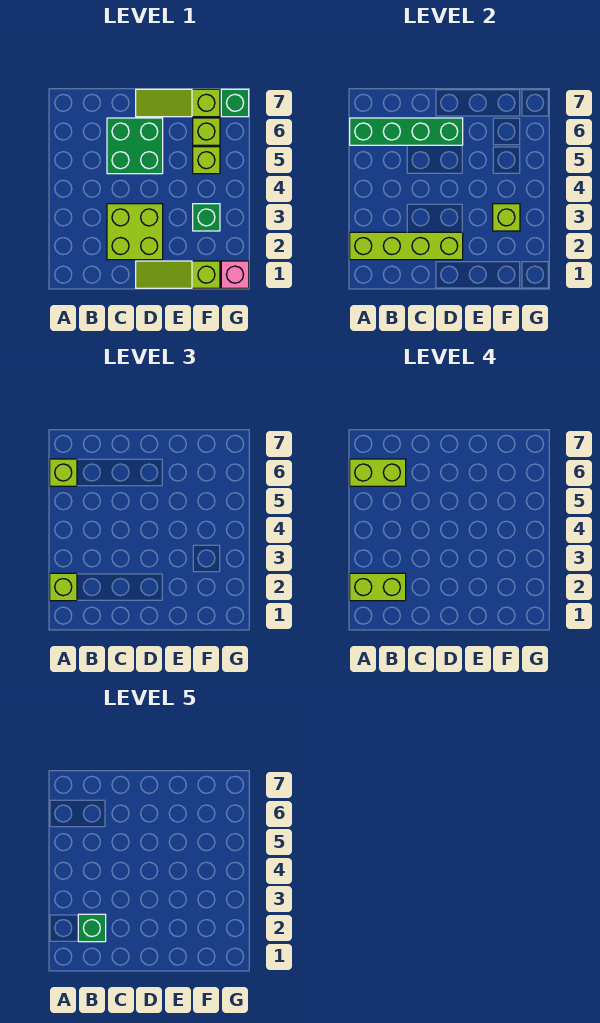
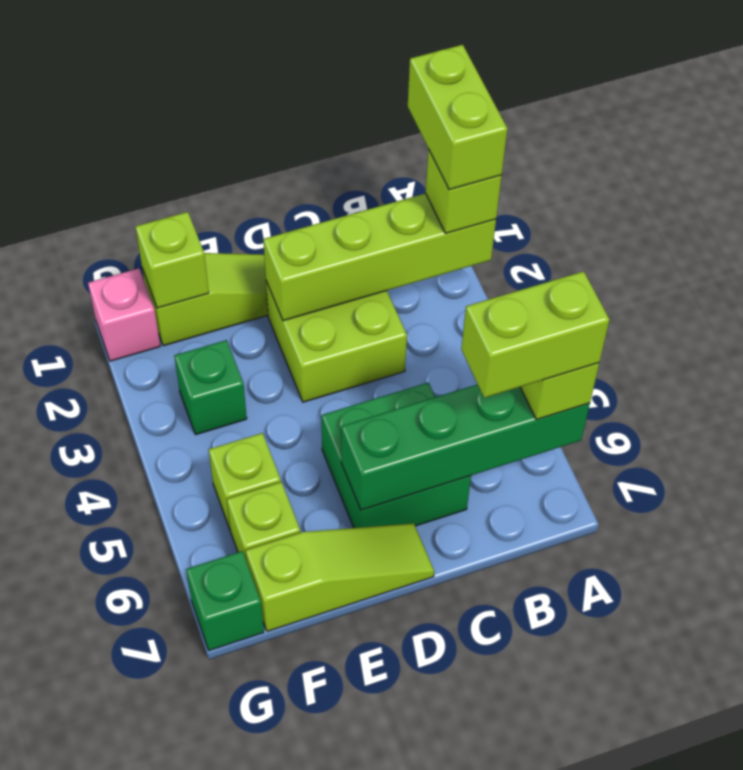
lime brick A2:B2 level 4 -> lime brick A1:A2 level 4
green brick B2 level 5 -> none
lime brick F3 level 2 -> lime brick F1 level 2

